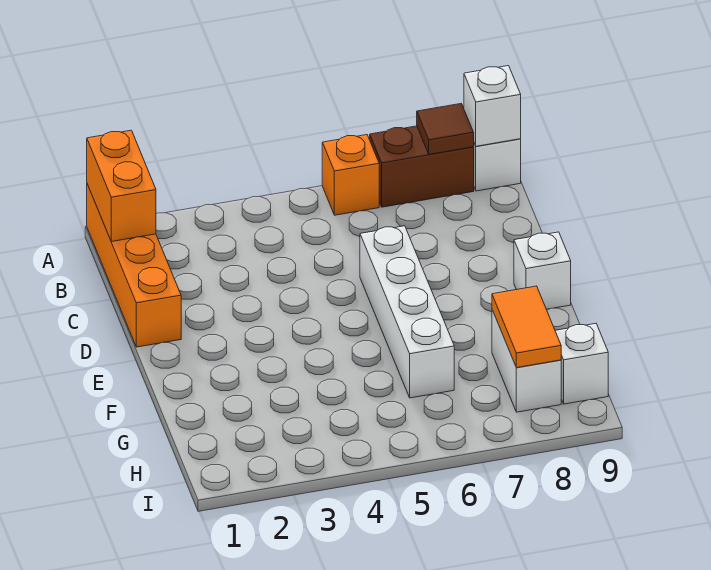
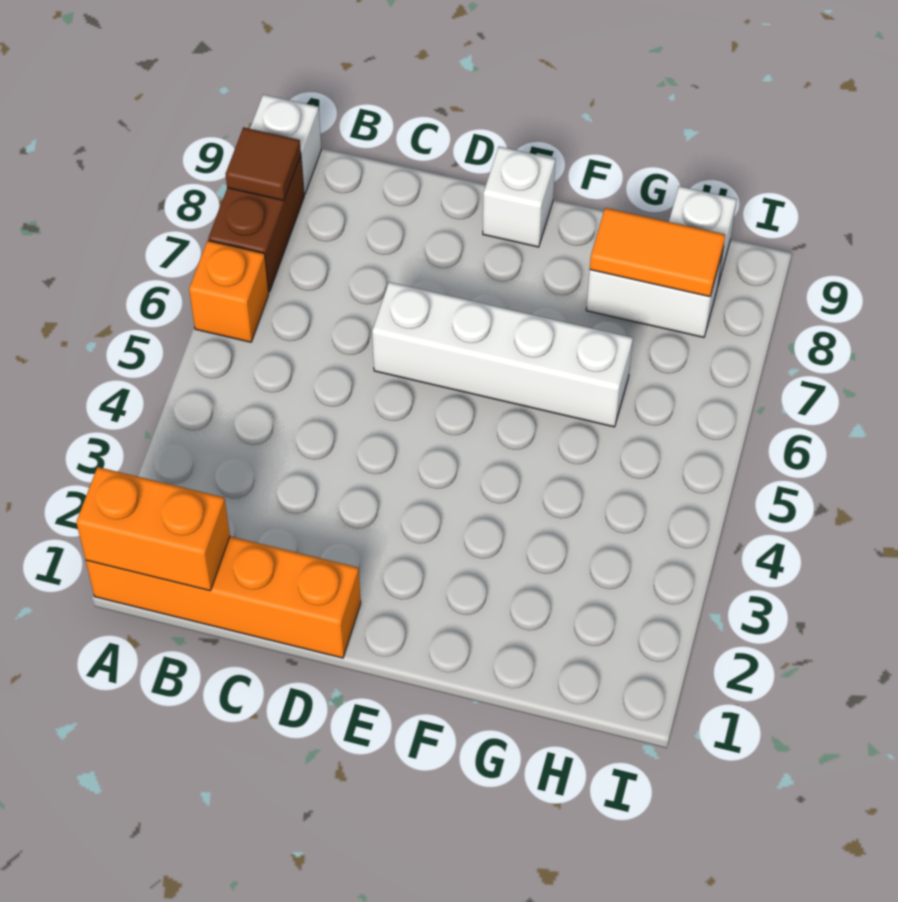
white brick A9 level 2 -> none

